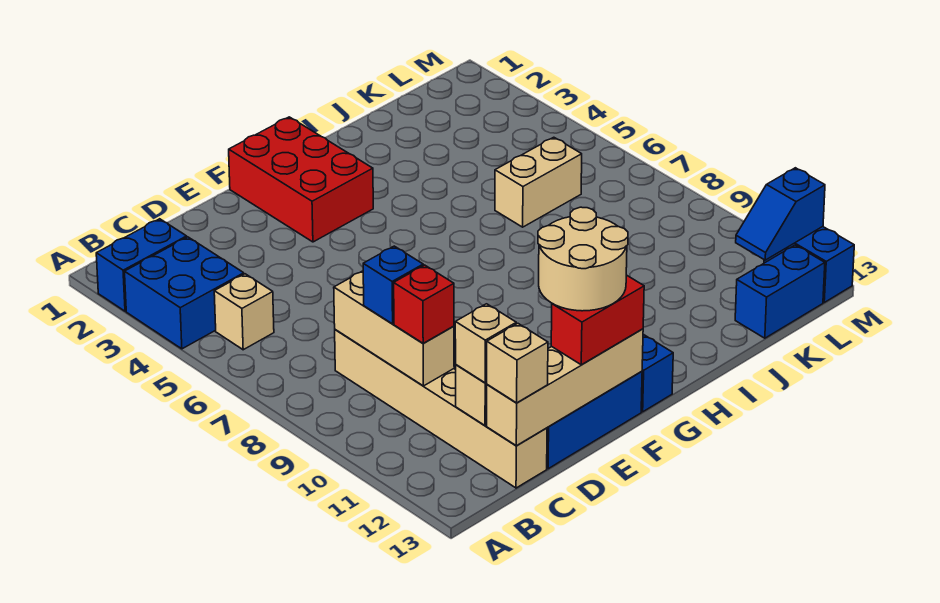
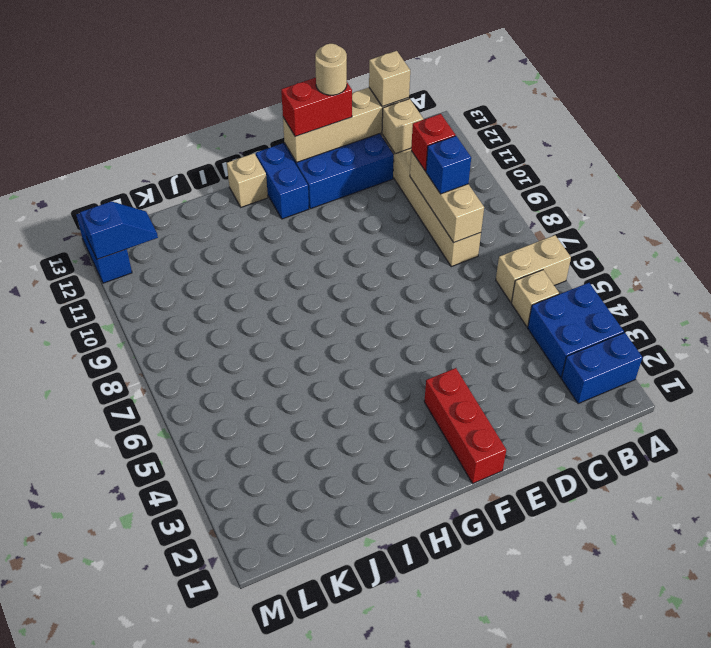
tan brick C12 level 3 -> tan brick H13 level 1
tan round brick E12:F13 level 4 -> tan round brick E13 level 4
red brick F1:G3 level 1 -> red brick F1:F3 level 1
tan brick J6:K6 level 1 -> tan brick A6:B6 level 1
blue brick K13:L13 level 1 -> none

